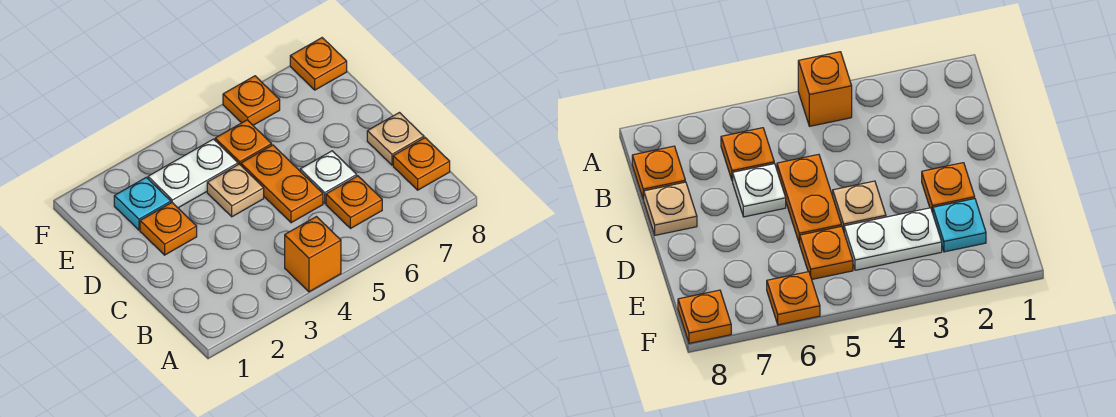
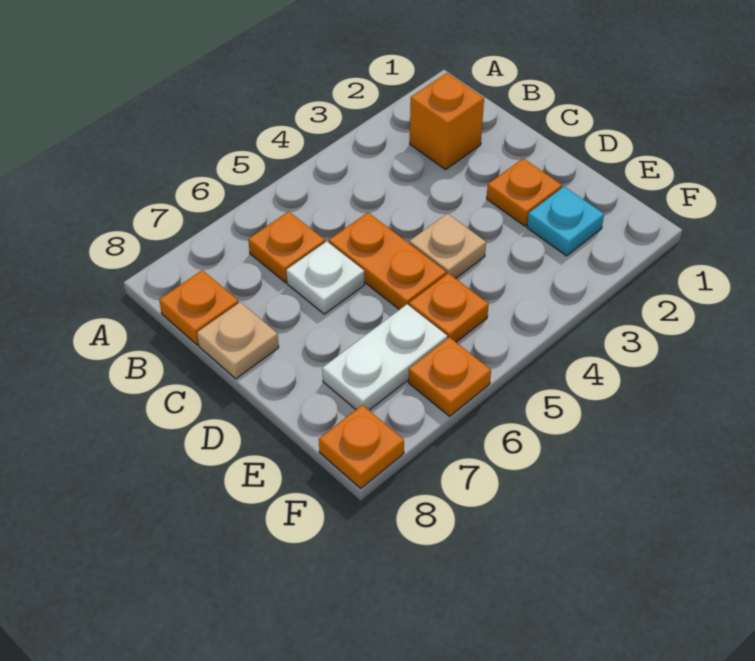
orange brick A4 level 1 -> orange brick B2 level 1
white plate E3:E4 level 1 -> white plate E6:E7 level 1

